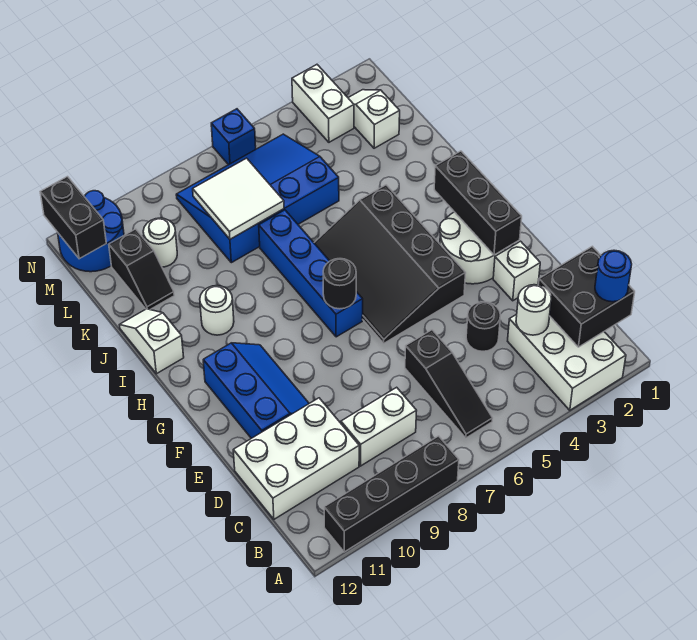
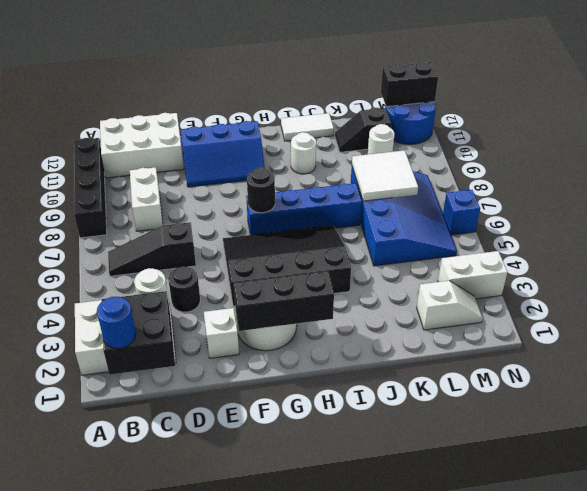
white brick C10:D12 level 1 -> white brick B11:D12 level 1
white slope I12:J12 level 1 top I -> white tile I12:J12 level 1

